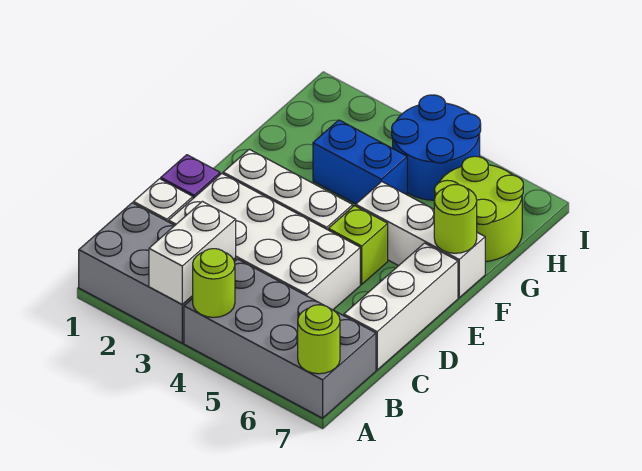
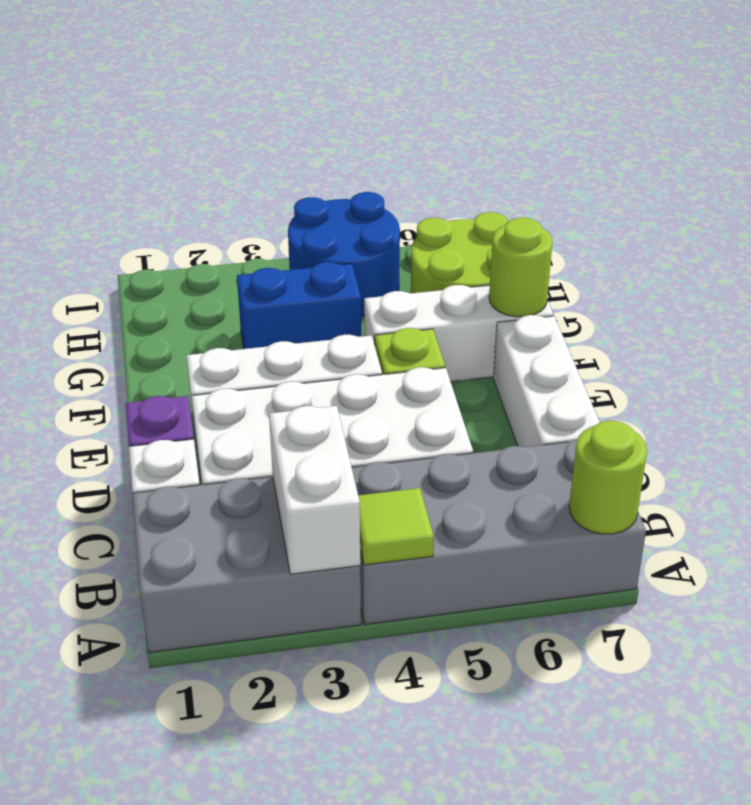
lime round brick A4 level 2 -> lime tile A4 level 2

